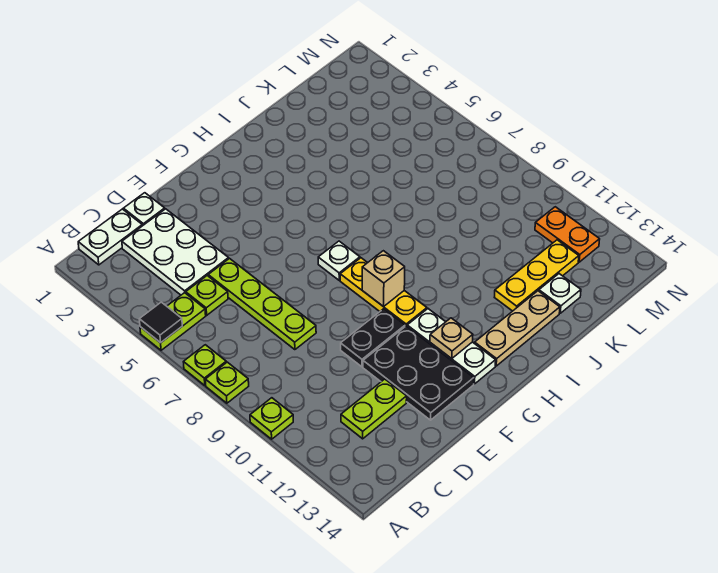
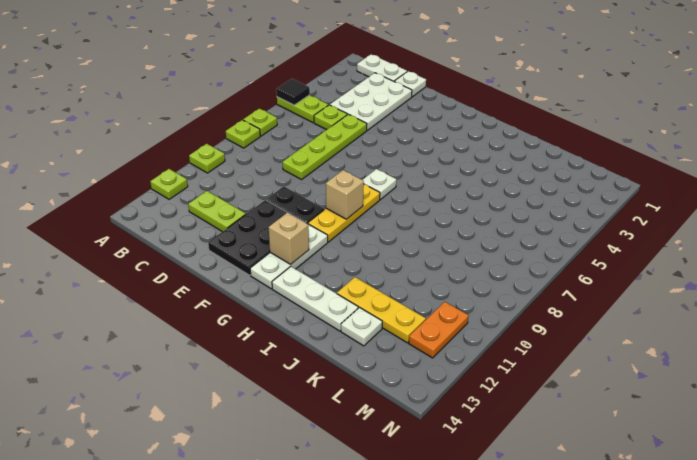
none -> lime plate A12 level 1
tan plate G12 level 2 -> tan brick G12 level 2
tan plate H13:J13 level 1 -> white plate H13:J13 level 1

